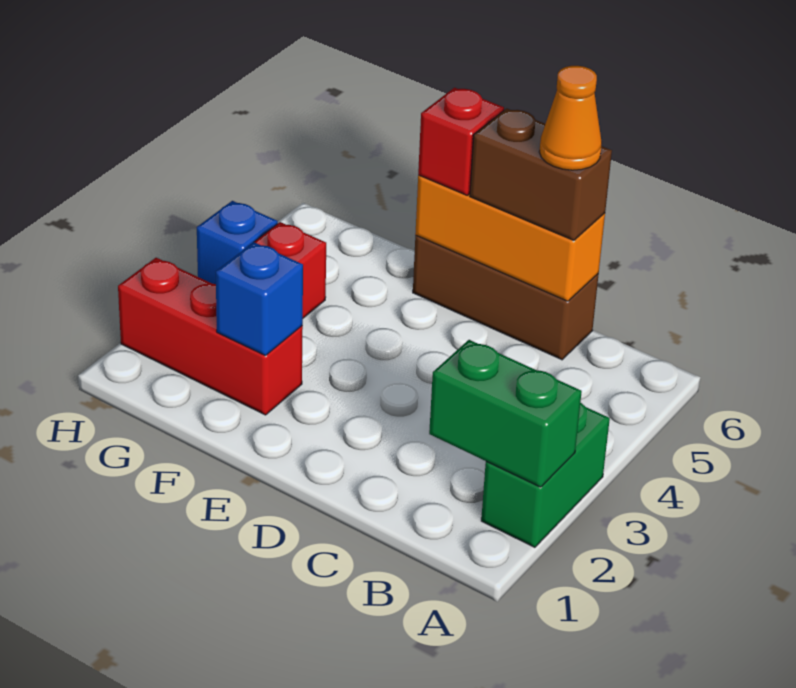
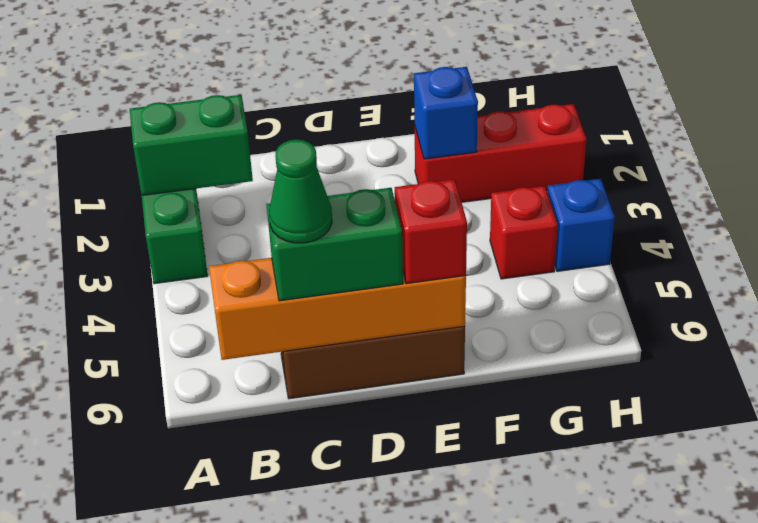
orange brick C6:E6 level 2 -> orange brick B6:E6 level 2
brown brick C6:D6 level 3 -> green brick C6:D6 level 3
orange cone C6 level 4 -> green cone C6 level 4

